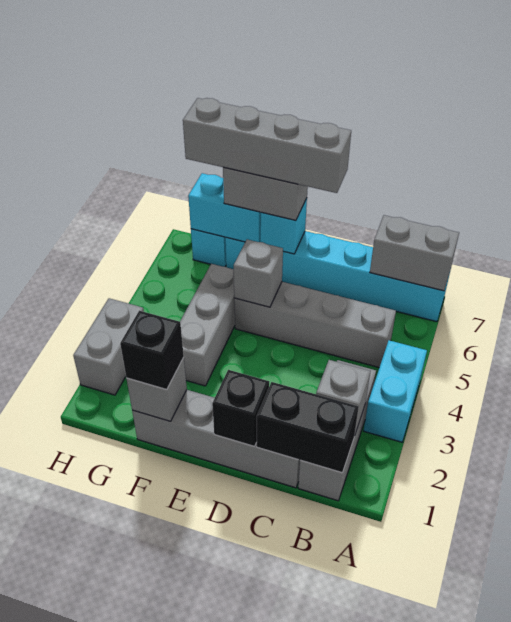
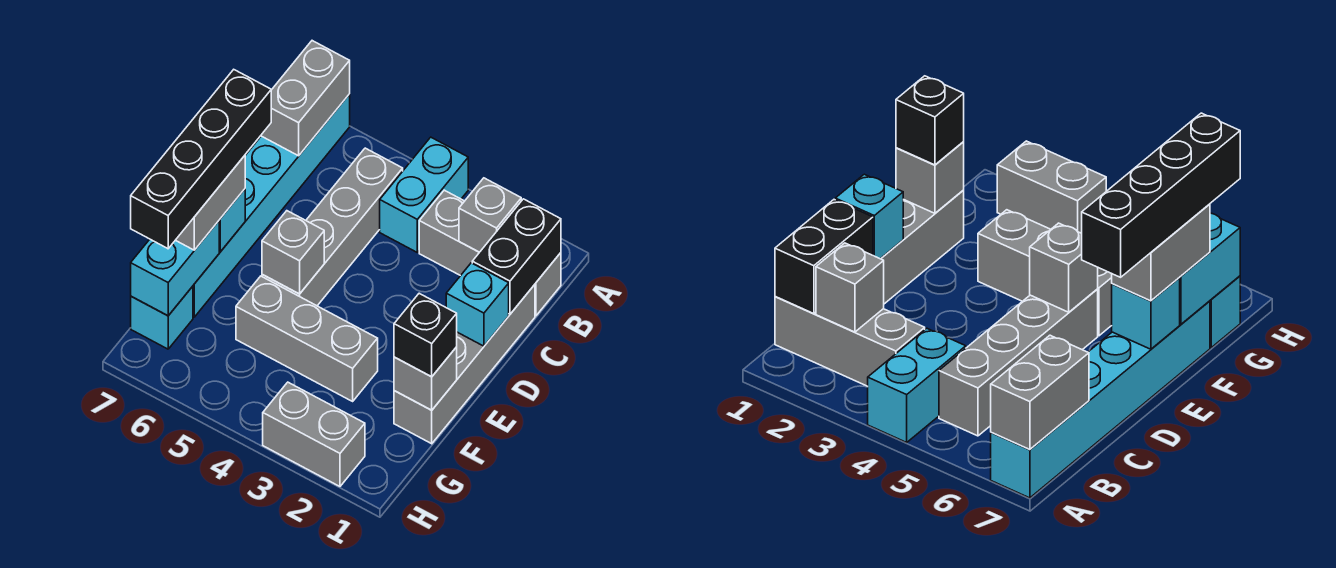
cyan brick A3:A4 level 1 -> cyan brick A4:B4 level 1
black brick D1 level 2 -> cyan brick D1 level 2
grey brick D7:G7 level 4 -> black brick D7:G7 level 4

